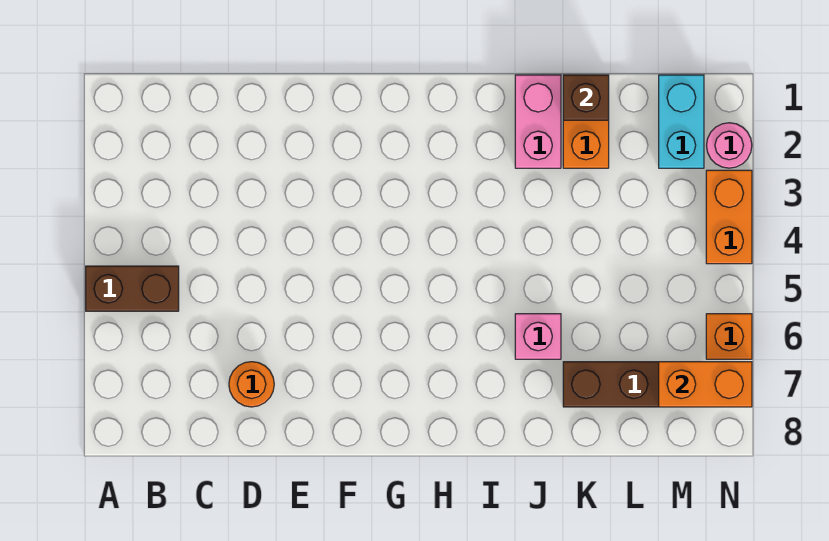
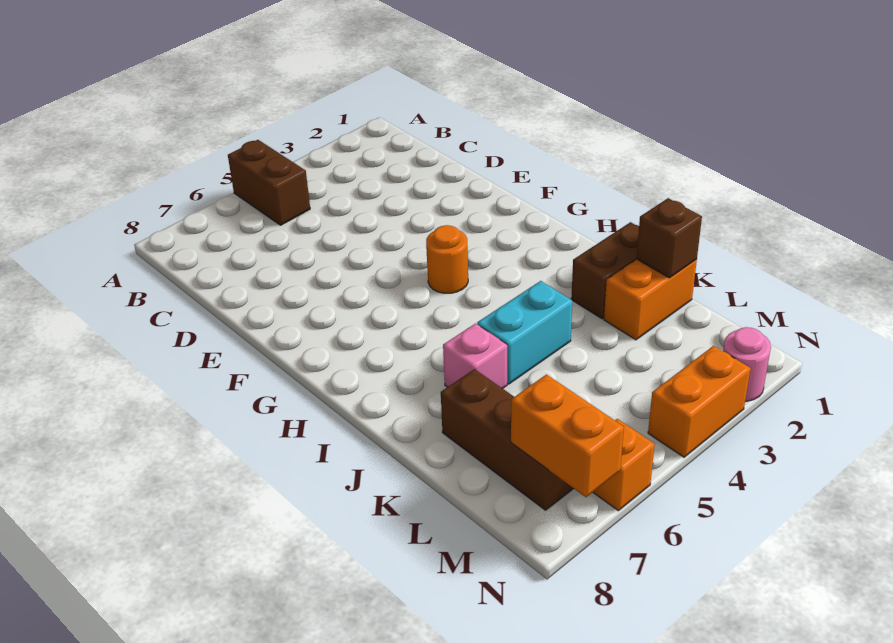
orange round brick D7 level 1 -> orange round brick G4 level 1
pink brick J1:J2 level 1 -> brown brick J1:J2 level 1
cyan brick M1:M2 level 1 -> cyan brick J4:J5 level 1

